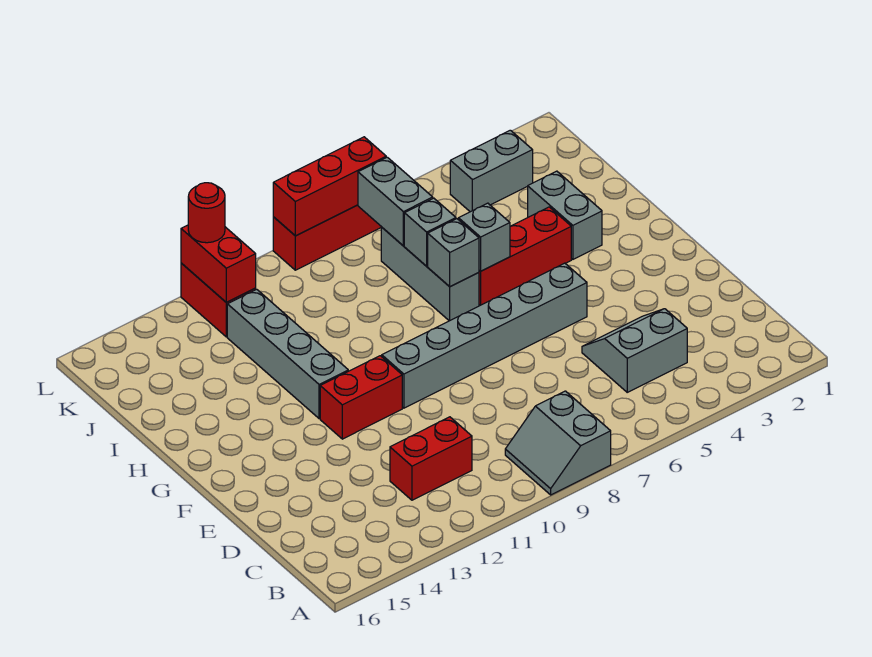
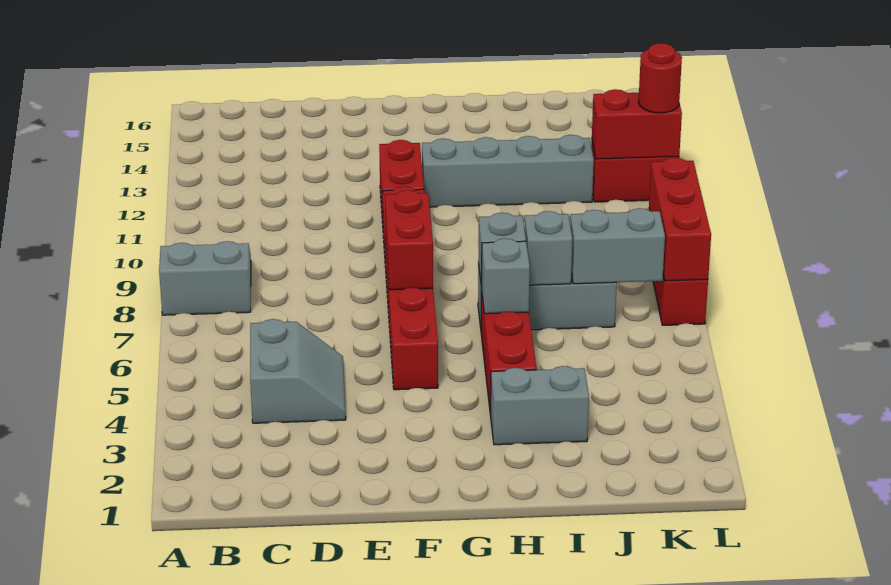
red brick C11:C12 level 1 -> red brick F7:F8 level 2
grey brick F5:F10 level 1 -> red brick F5:F10 level 1
grey brick K3:K4 level 1 -> none

